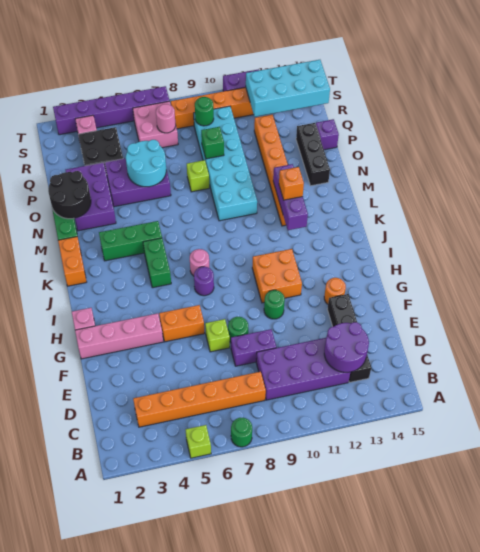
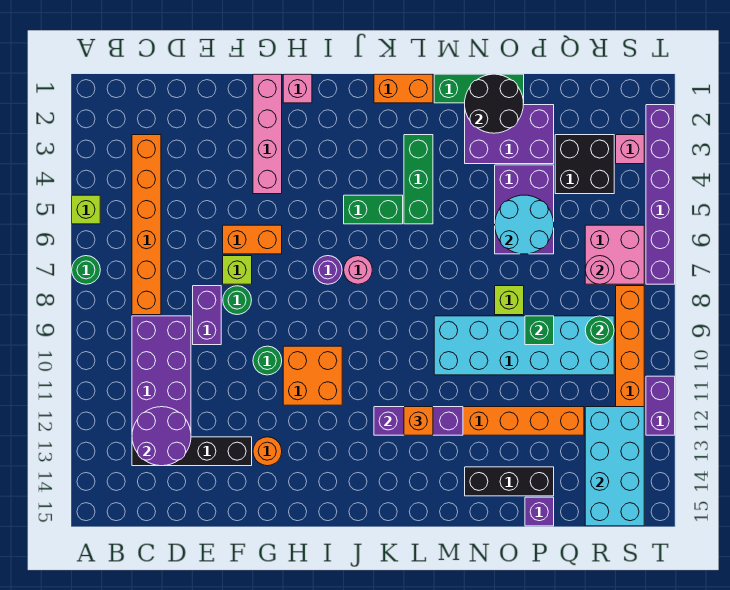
orange brick G5:G6 level 1 -> orange brick F6:G6 level 1

